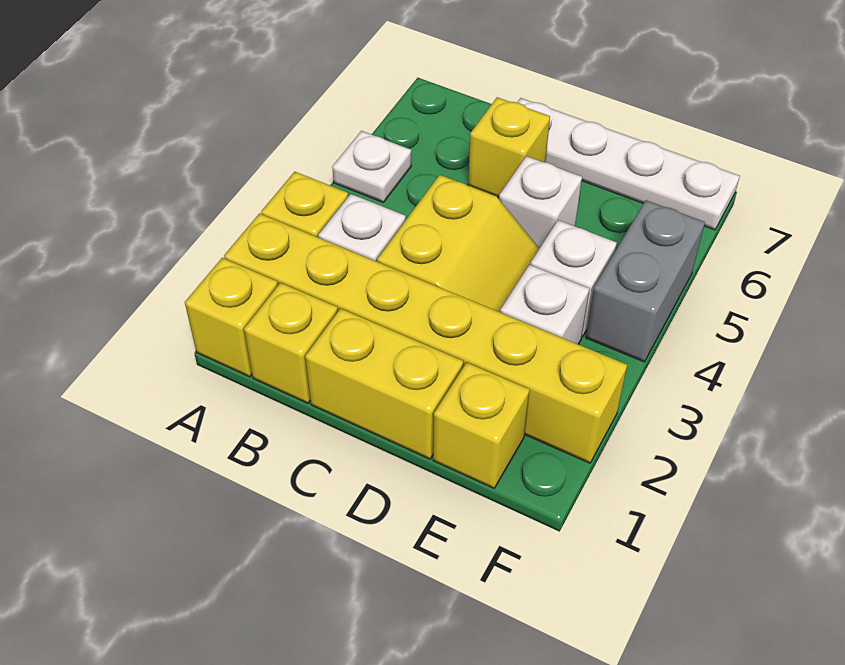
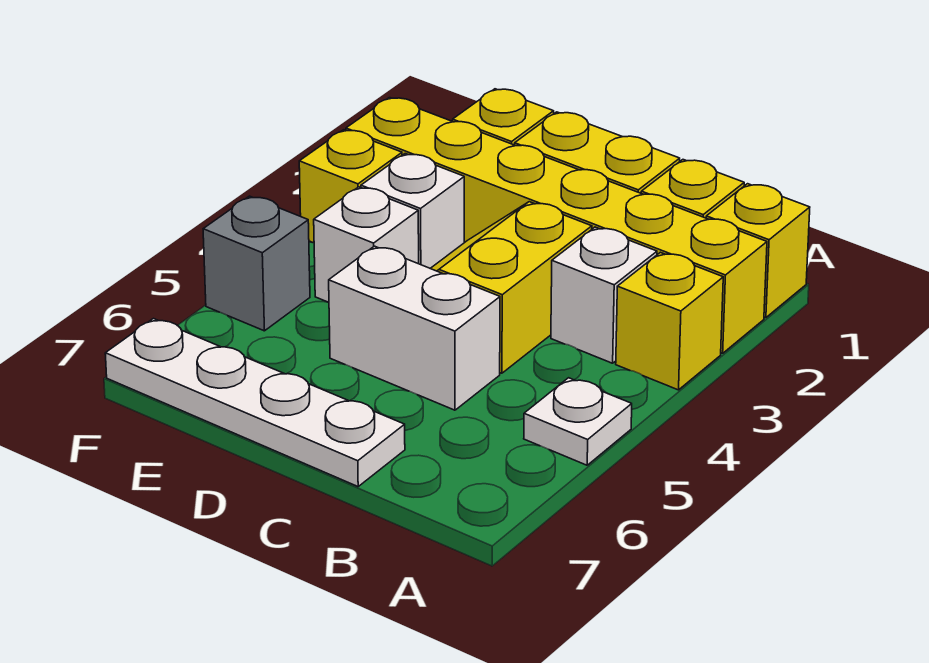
yellow brick C6 level 1 -> yellow brick F3 level 1
white brick D5 level 1 -> white brick C5:D5 level 1
grey brick F4:F5 level 1 -> grey brick F5 level 1

